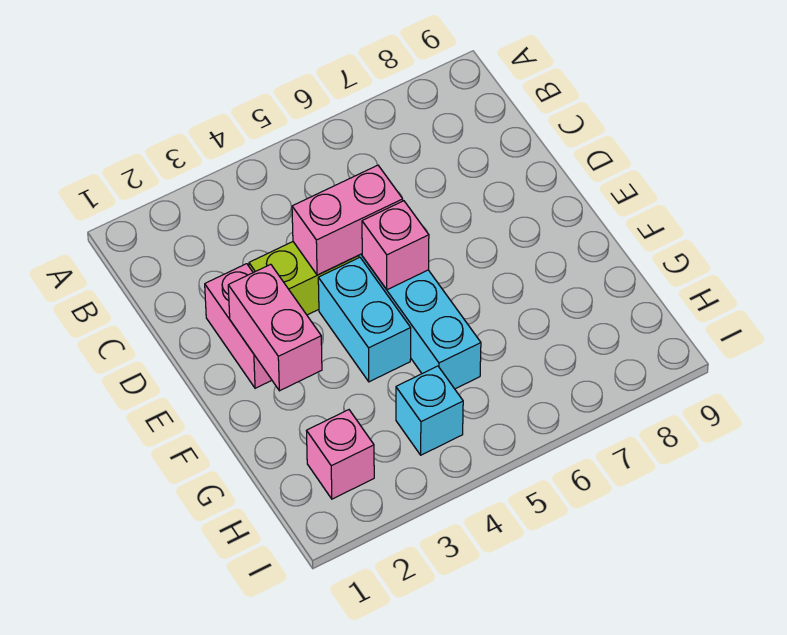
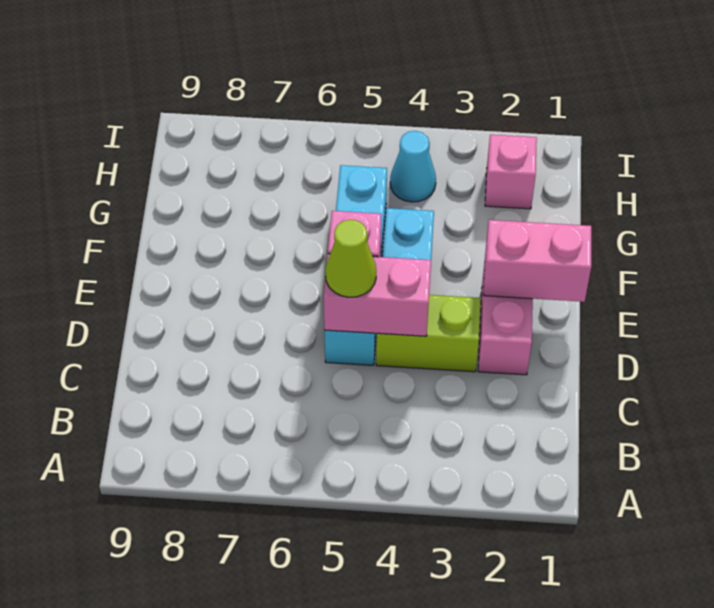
none -> lime cone D5 level 3
pink brick E2:F2 level 2 -> pink brick E1:E2 level 2
cyan brick H4 level 1 -> cyan cone H4 level 1

